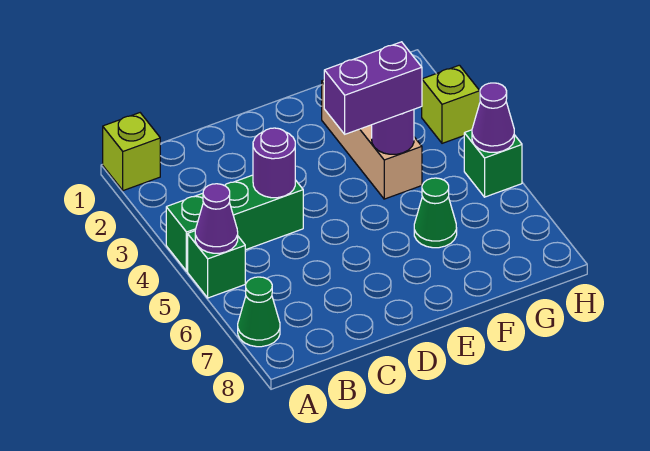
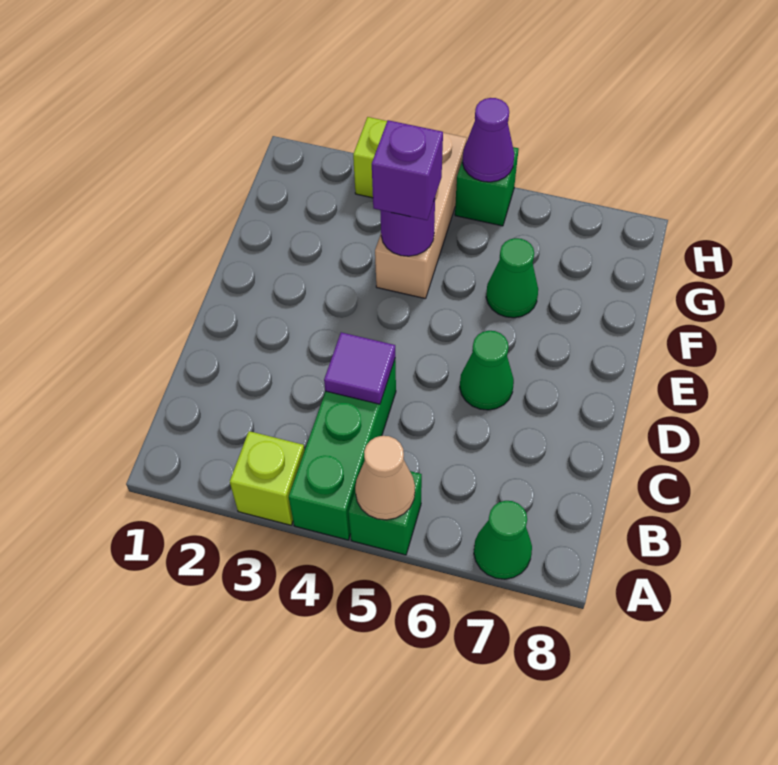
lime brick A1 level 1 -> lime brick A3 level 1
purple cone A5 level 2 -> tan cone A5 level 2
purple round brick C4 level 2 -> purple tile C4 level 2
none -> green cone D6 level 1
purple brick E4:F4 level 3 -> purple brick F4 level 3
tan brick F2:F4 level 1 -> tan brick F4:H4 level 1

